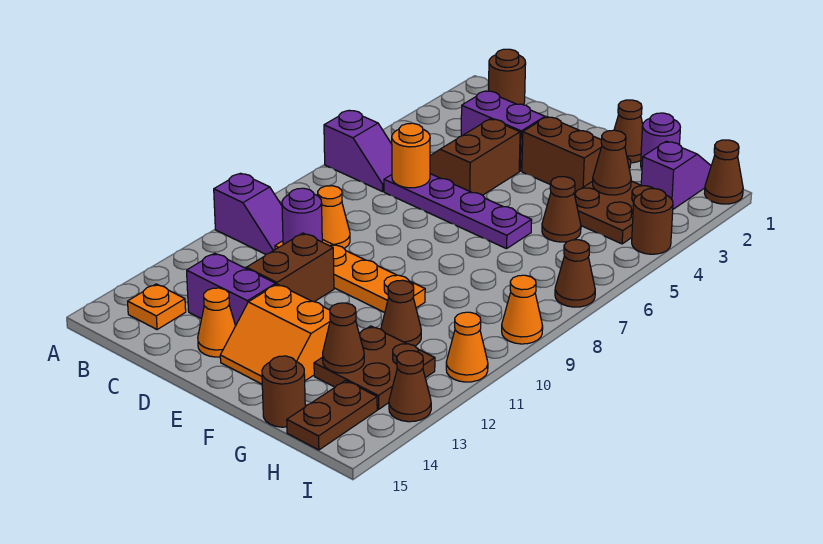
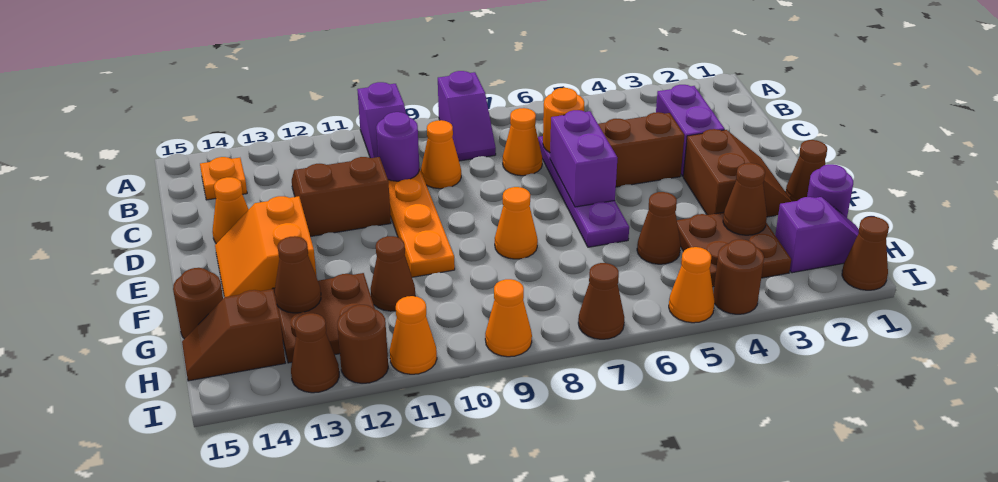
purple slope A6:B6 level 1 top A -> purple slope A8:B8 level 1 top A
brown round brick B1 level 1 -> brown round brick I12 level 1
none -> orange cone C7 level 1
purple brick C13:D13 level 1 -> purple brick D6:E6 level 2
none -> orange cone F8 level 1
brown plate H14:H15 level 1 -> brown slope H14:H15 level 1 top 14
none -> orange cone I5 level 1

